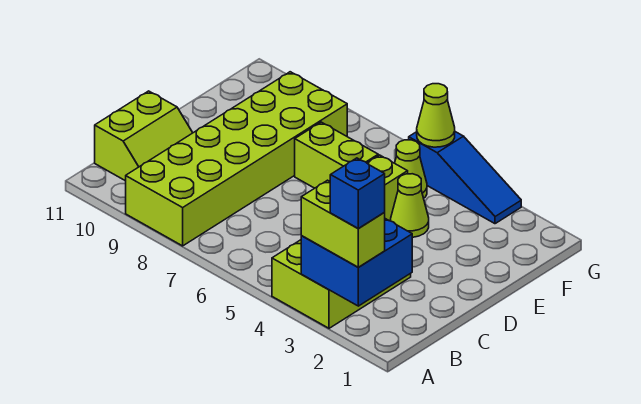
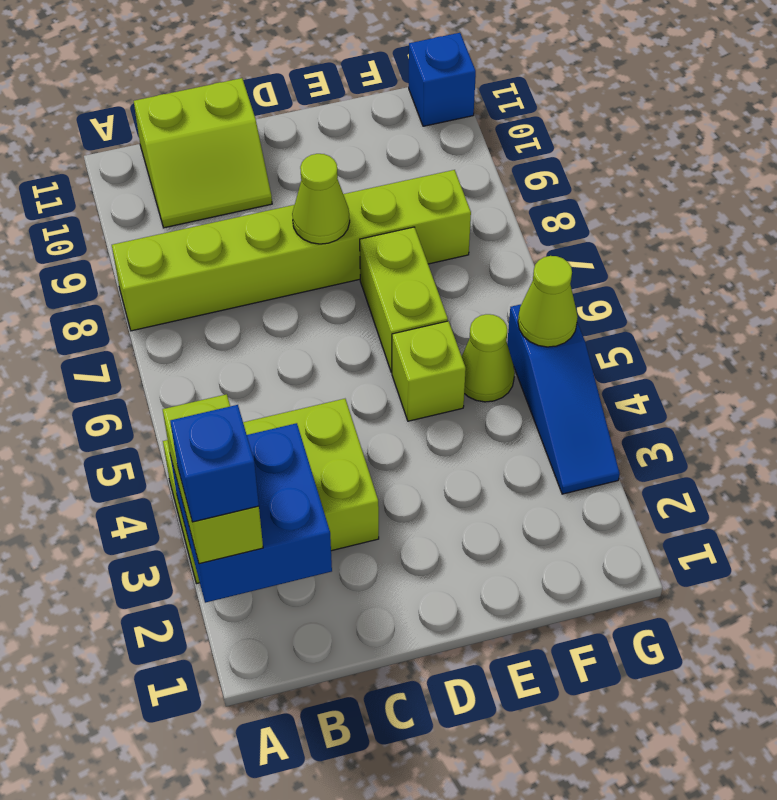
lime brick A8:F9 level 1 -> lime brick A8:F8 level 1
lime cone E4 level 1 -> lime cone D8 level 2
none -> blue brick G11 level 1

